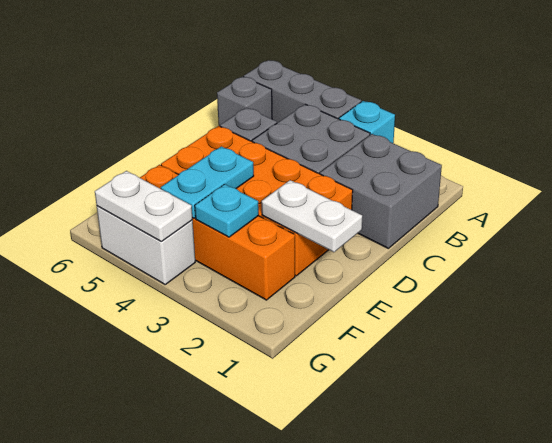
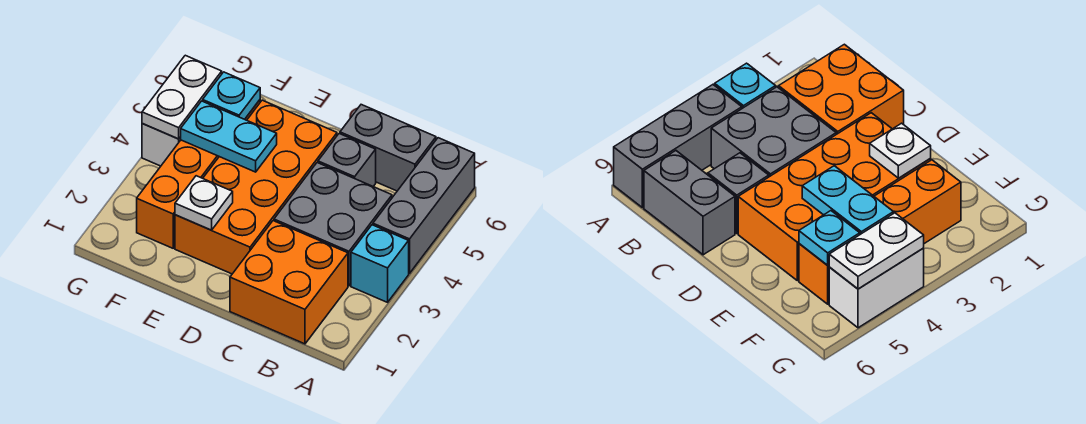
grey brick B1:C2 level 1 -> orange brick B1:C2 level 1
grey brick B6 level 1 -> grey brick B6:C6 level 1
white plate E1:E2 level 2 -> white plate E2 level 2
cyan plate F3 level 2 -> cyan plate F5 level 2

